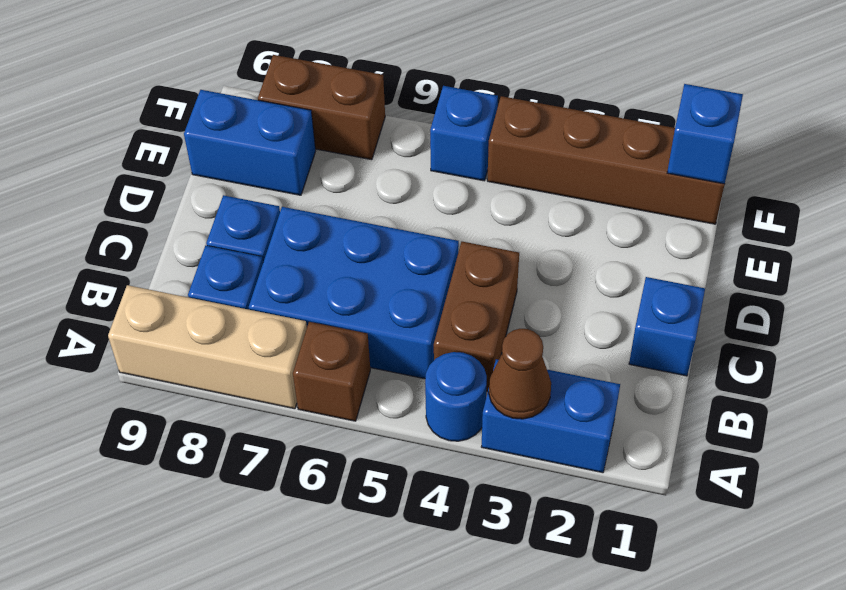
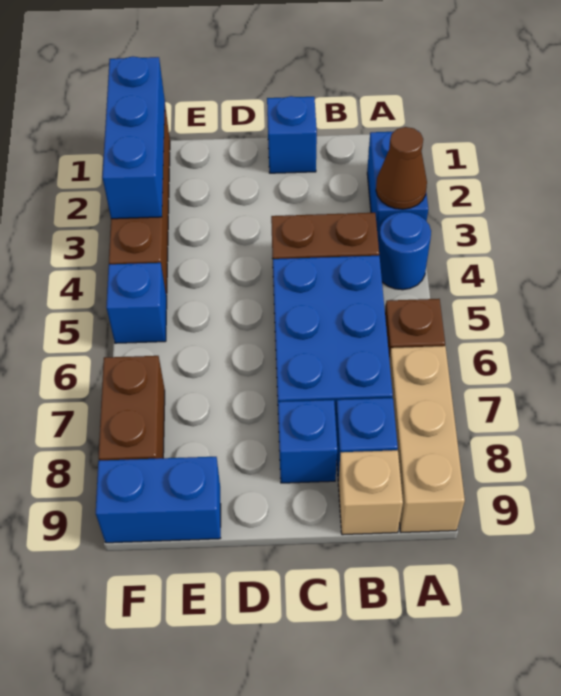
none -> tan brick B9 level 1
blue brick E8:E9 level 1 -> blue brick E9:F9 level 1
blue brick F1 level 2 -> blue brick F1:F3 level 2

